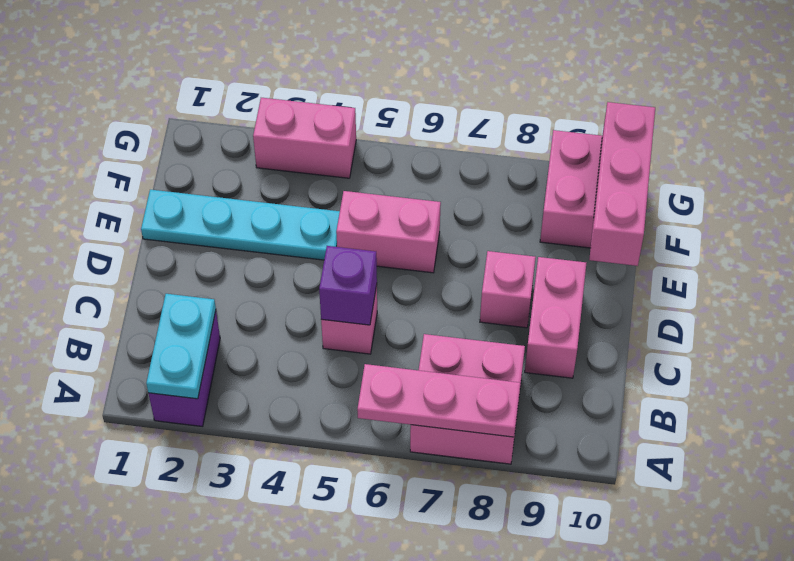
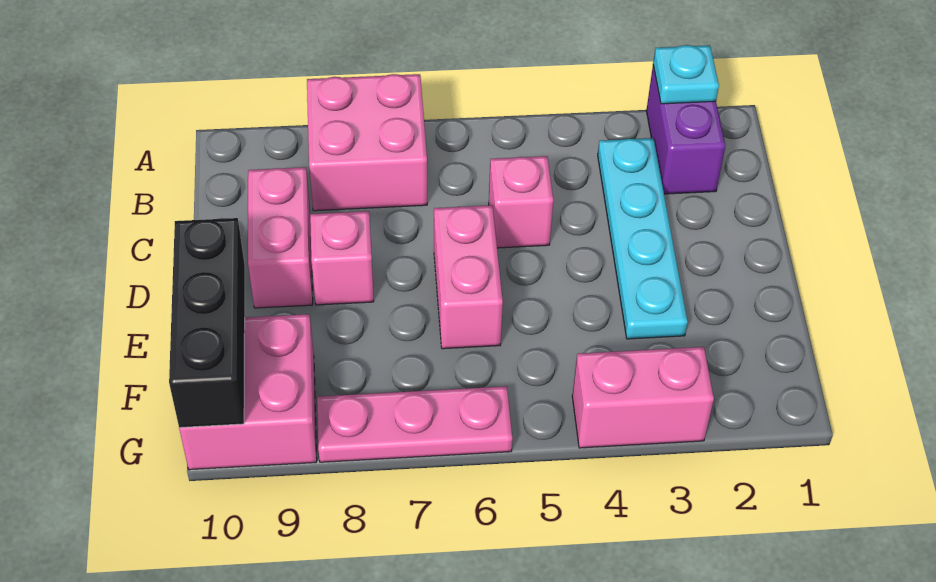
cyan plate A2:B2 level 2 -> cyan plate A2 level 2
pink plate A6:A8 level 2 -> pink plate G6:G8 level 1
purple brick C5 level 2 -> none
cyan plate E1:E4 level 1 -> cyan plate B3:E3 level 1
pink brick E5:E6 level 1 -> pink brick D6:E6 level 1
pink brick E10:G10 level 2 -> black brick E10:G10 level 2

